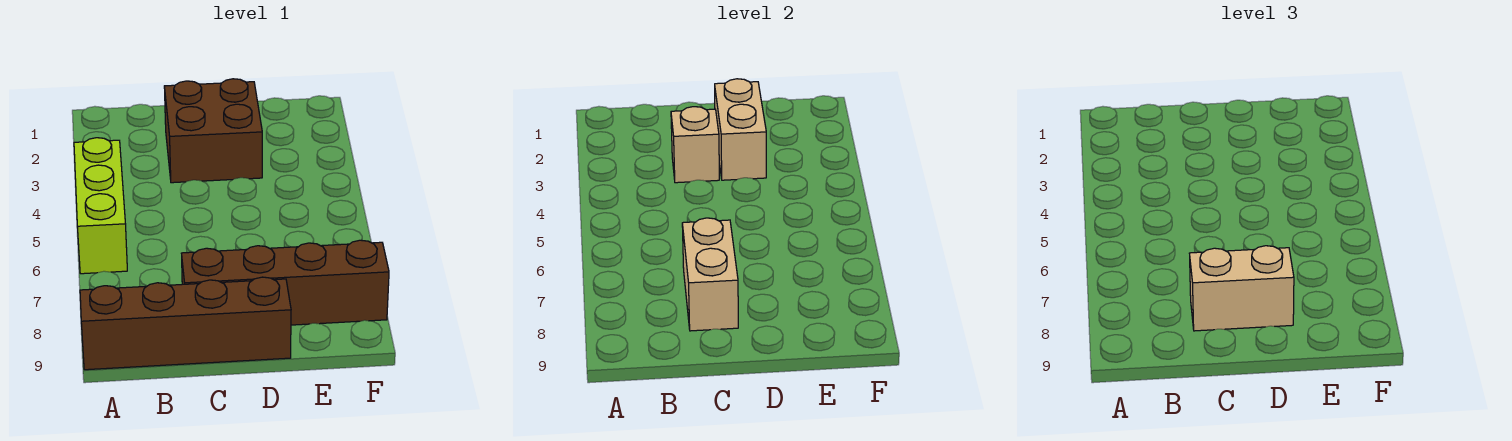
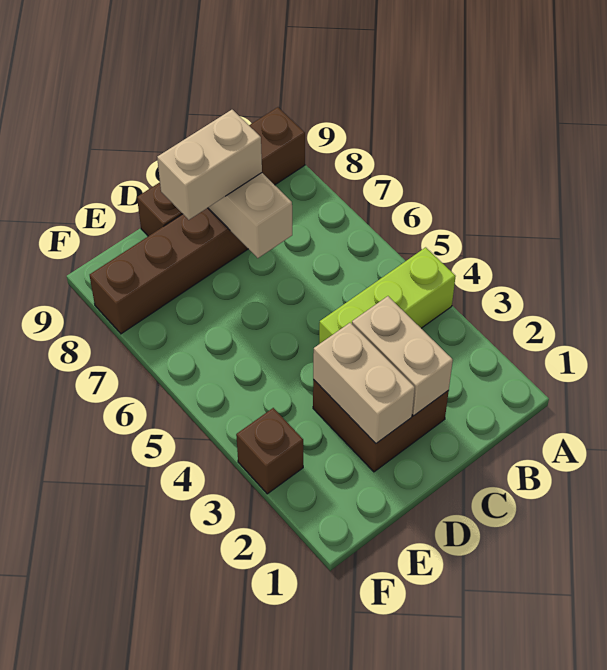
lime brick A4:A6 level 1 -> lime brick A4:C4 level 1
tan brick C3 level 2 -> tan brick C2:C3 level 2
none -> brown brick F3 level 1

